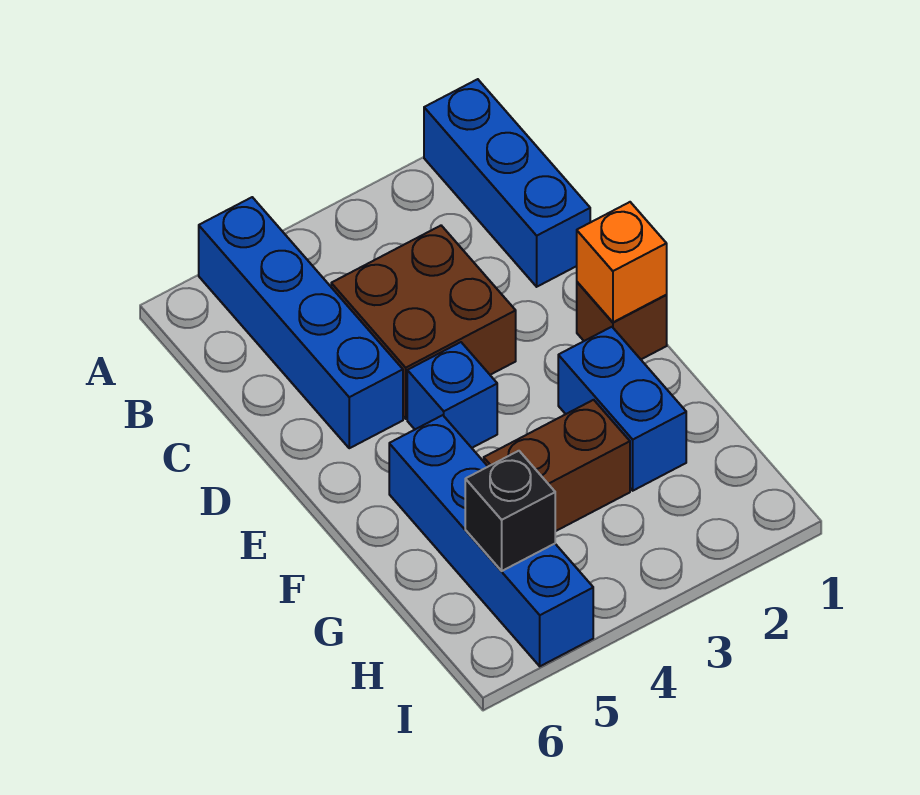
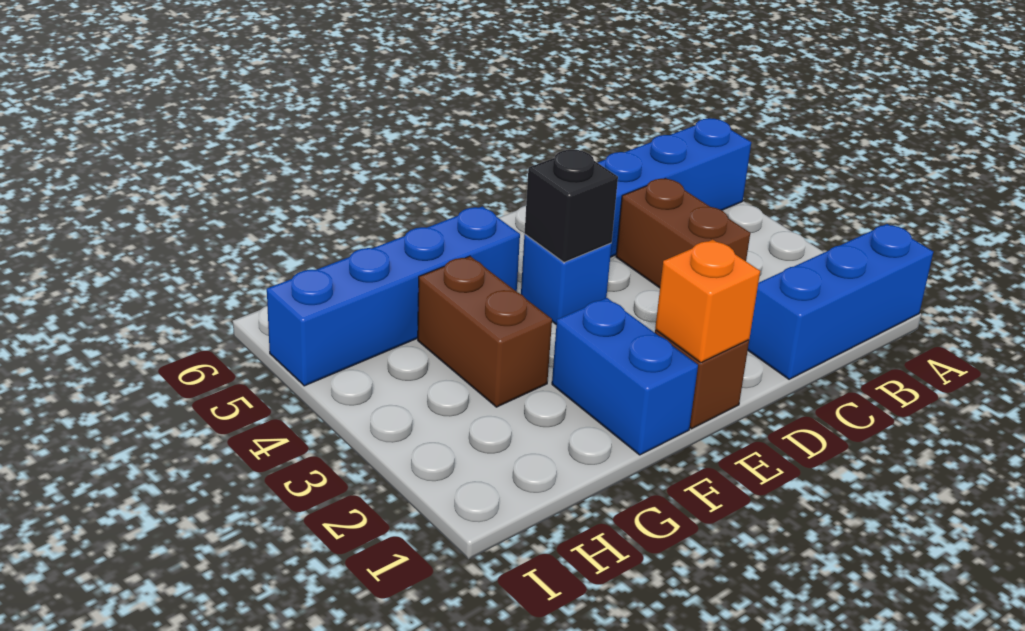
brown brick C3:D4 level 1 -> brown brick C3:C4 level 1
blue brick F2:G2 level 1 -> blue brick F1:F2 level 1
black brick H5 level 2 -> black brick E4 level 2

